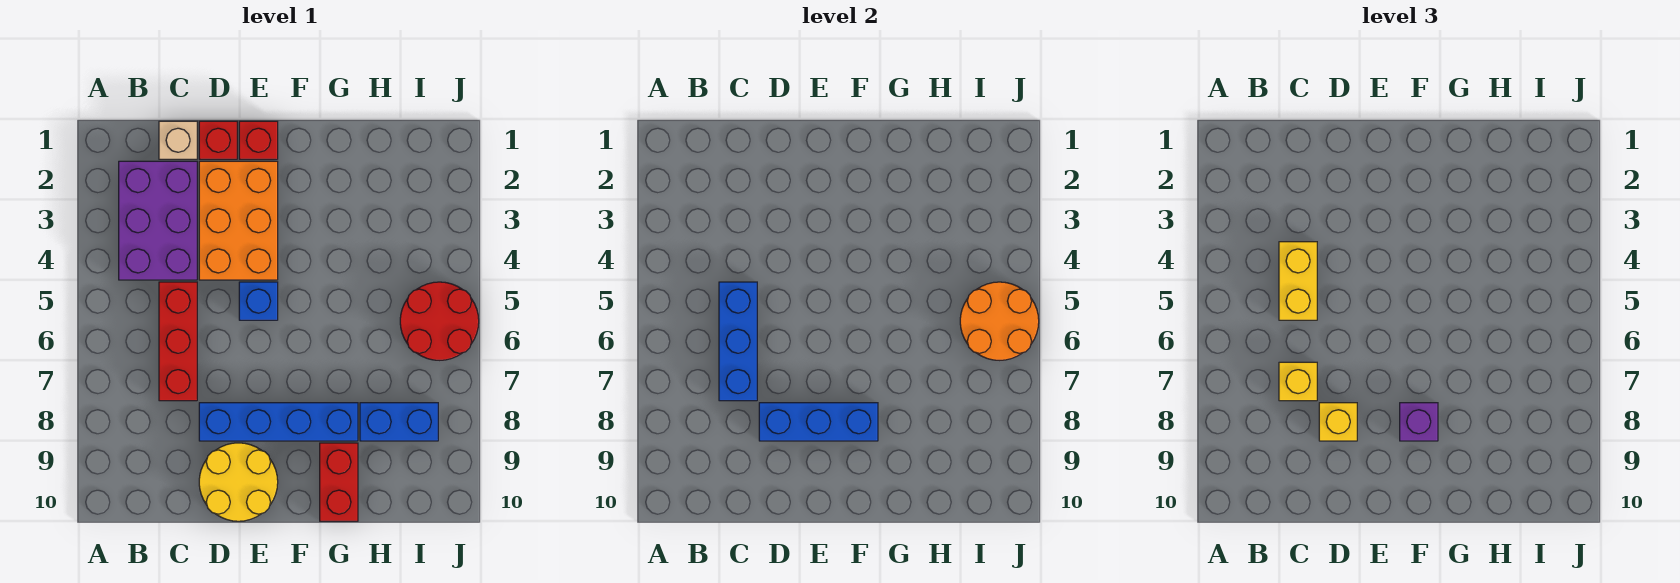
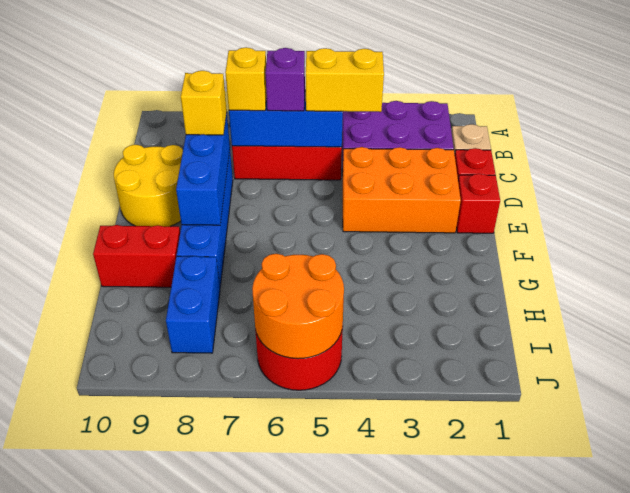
blue brick E5 level 1 -> none
purple brick F8 level 3 -> purple brick C6 level 3

